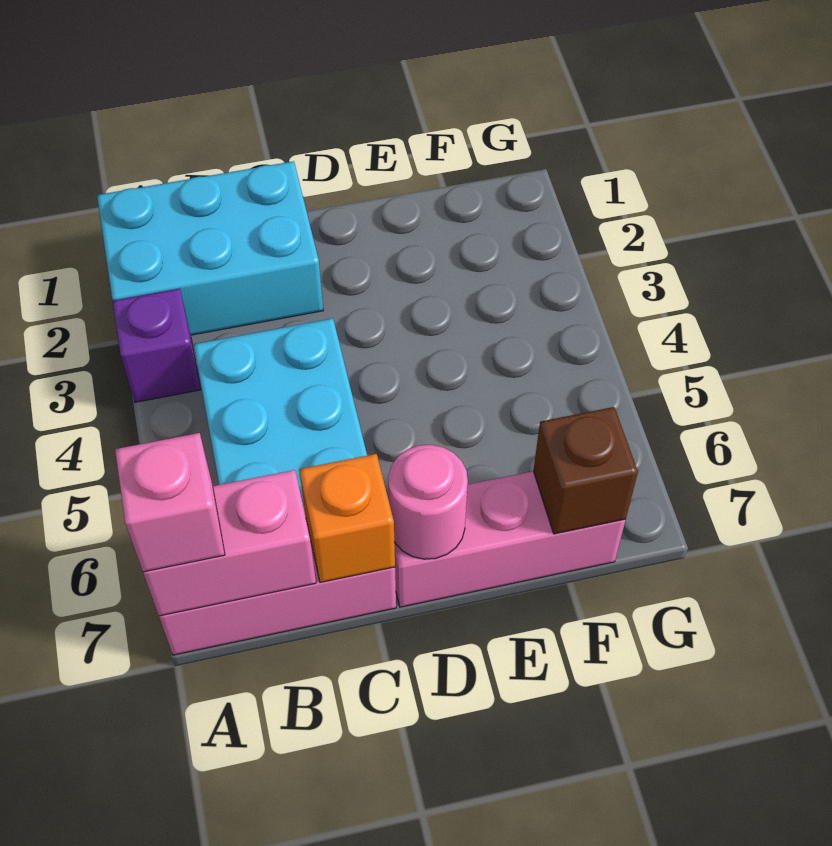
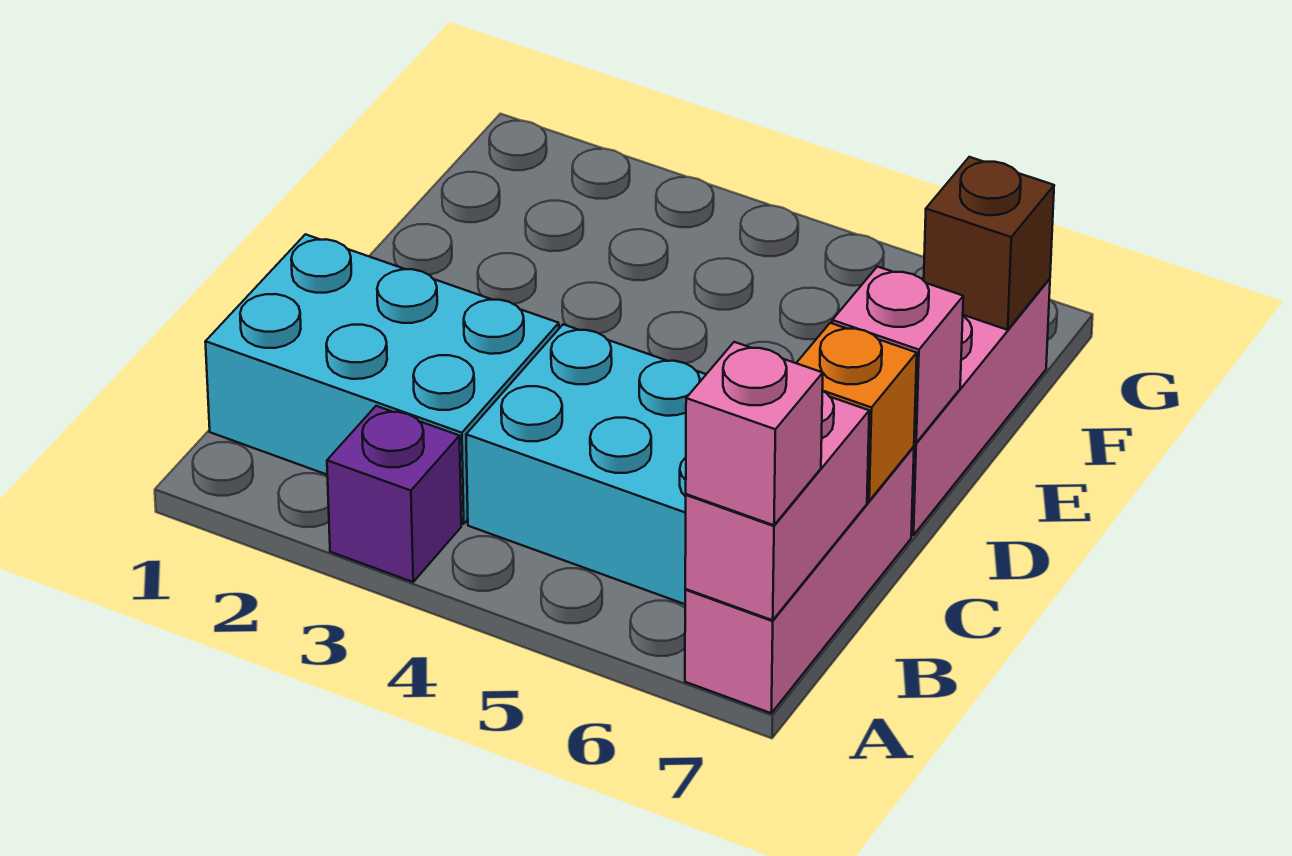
cyan brick A1:C2 level 1 -> cyan brick B1:C3 level 1
pink round brick D7 level 2 -> pink brick D7 level 2

